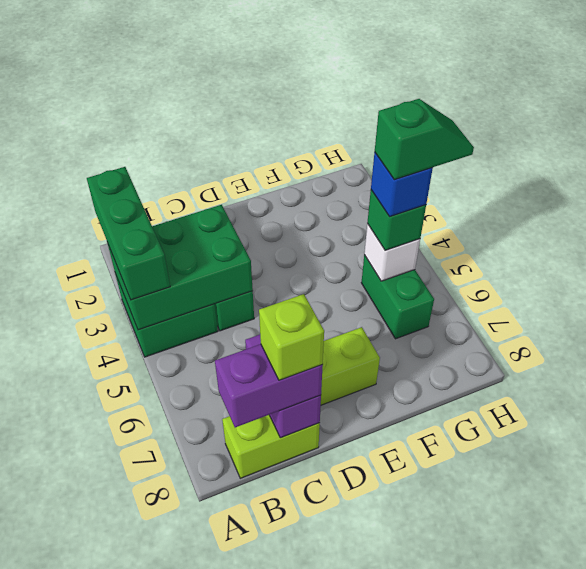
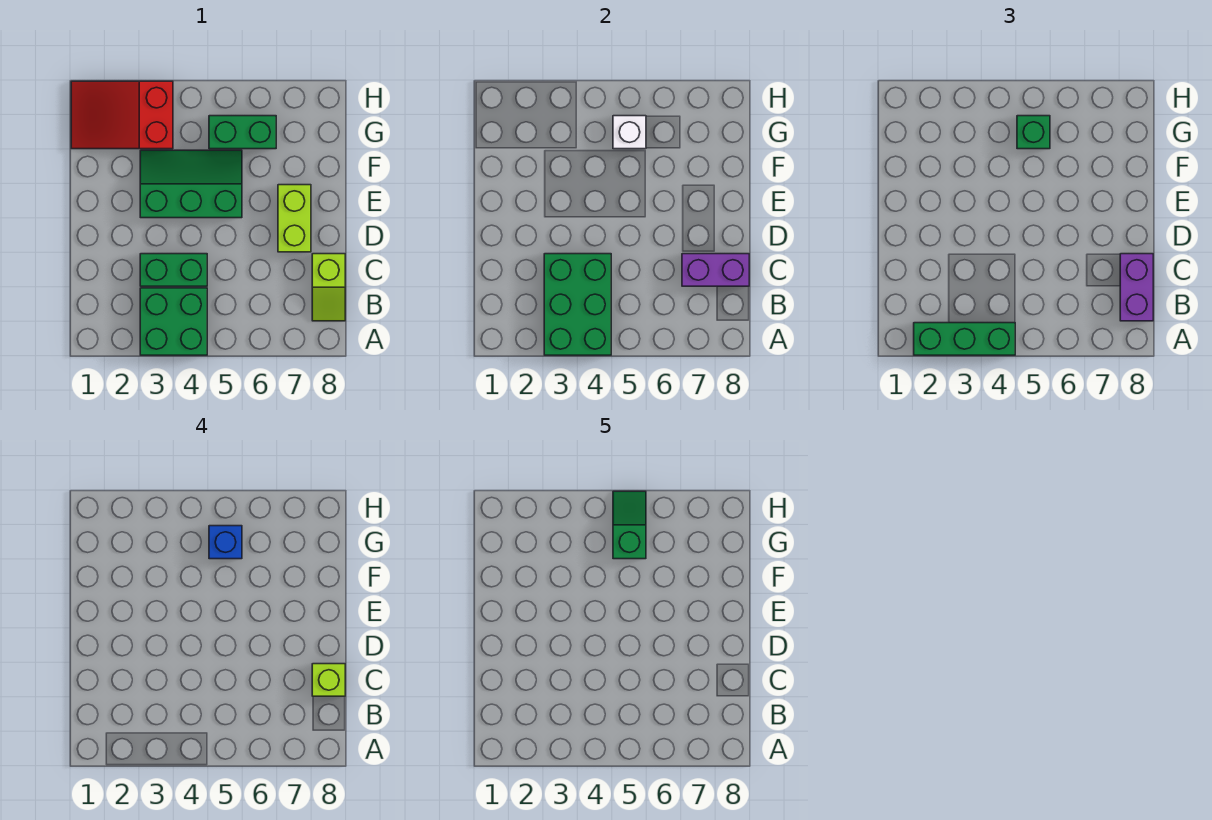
lime brick B8:C8 level 1 -> lime slope B8:C8 level 1 top C
none -> green slope E3:F5 level 1 top E
none -> red slope G1:H3 level 1 top 3

